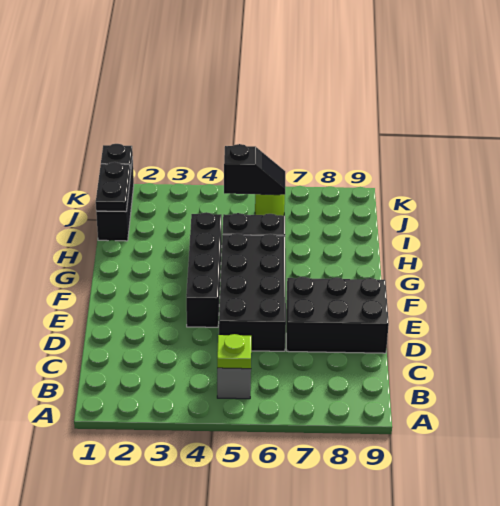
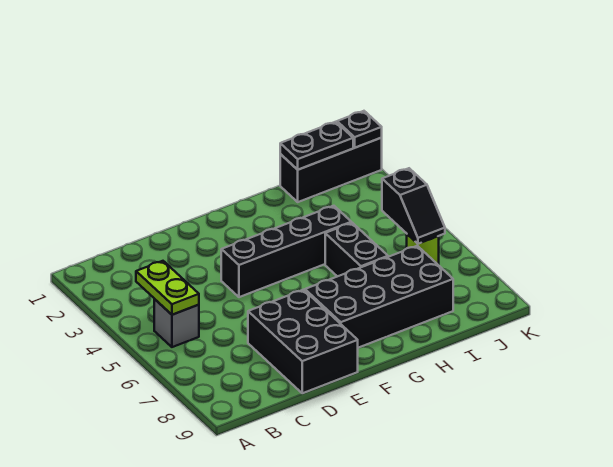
lime plate B5 level 2 -> lime plate B4:B5 level 2
black brick D5:G6 level 1 -> black brick F7:I8 level 1

